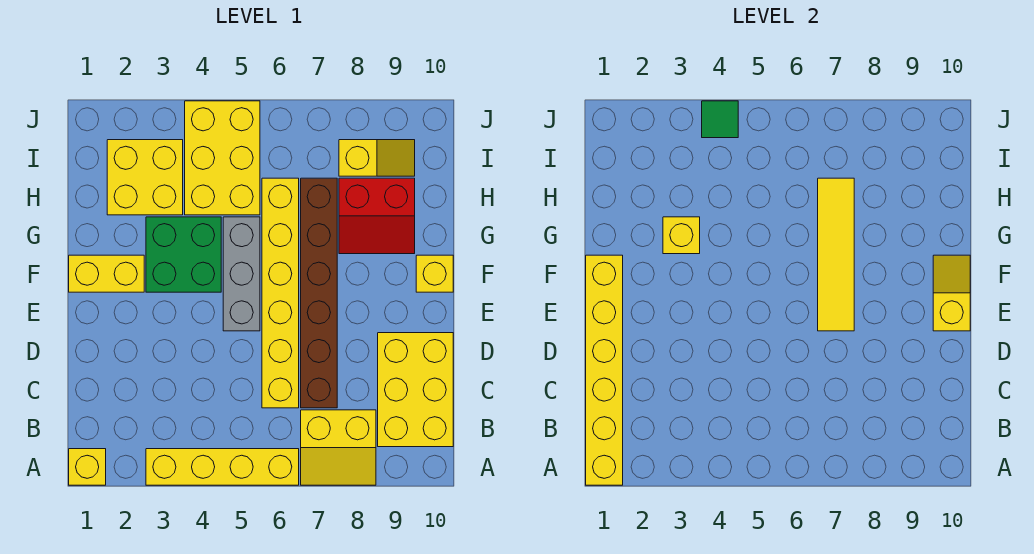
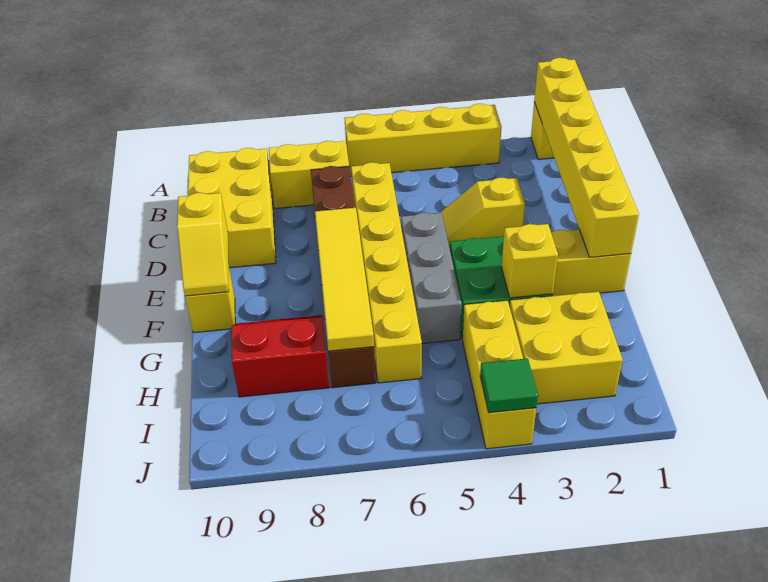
yellow brick H4:J5 level 1 -> yellow brick H4:J4 level 1
yellow slope I8:I9 level 1 top 8 -> yellow slope D3:D4 level 1 top 3

